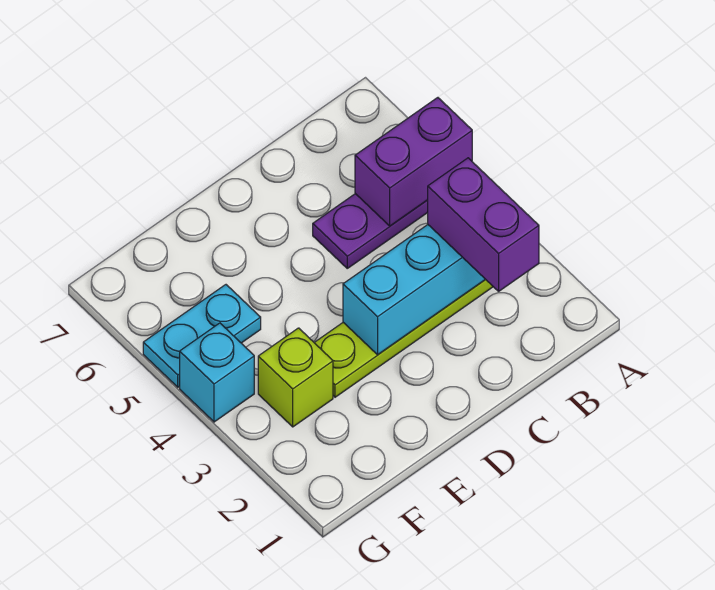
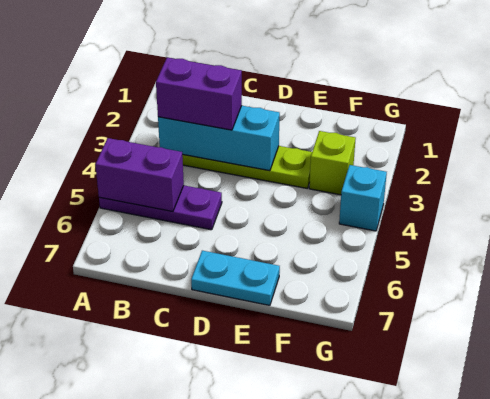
purple brick B2:B3 level 3 -> purple brick B3:C3 level 3
cyan plate F5:G5 level 1 -> cyan plate D7:E7 level 1

